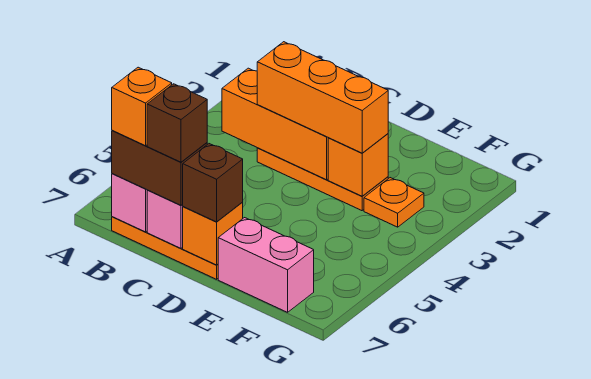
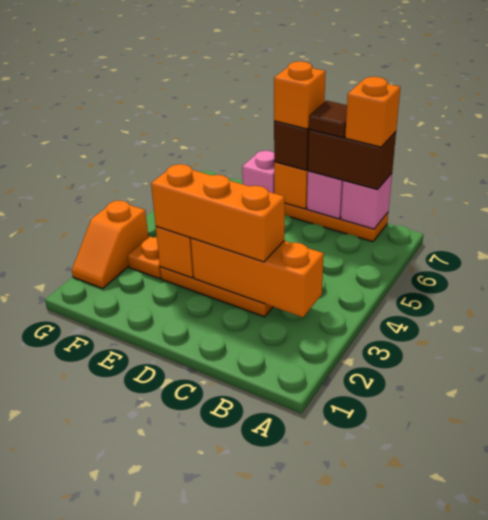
brown brick C7 level 4 -> brown tile C7 level 4
none -> orange brick D7 level 4
pink brick E7:F7 level 1 -> pink brick E7 level 1
none -> orange slope G2:G3 level 1 top 3

